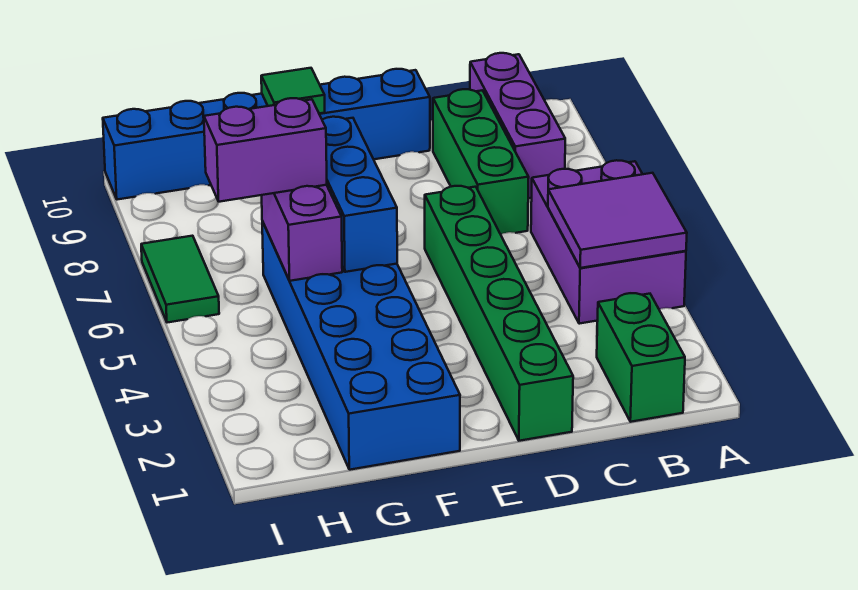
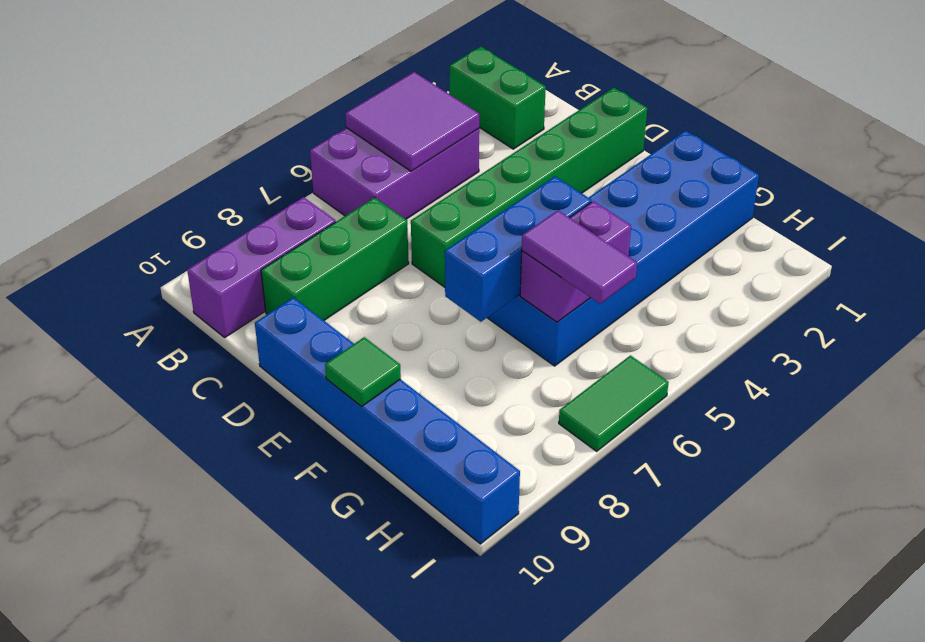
green brick B1:B2 level 1 -> green brick A2:B2 level 1
purple brick G6:H6 level 3 -> purple tile G6:H6 level 3

